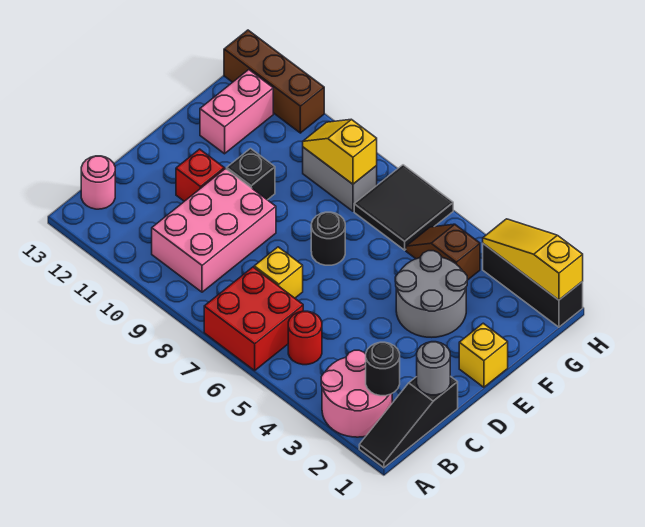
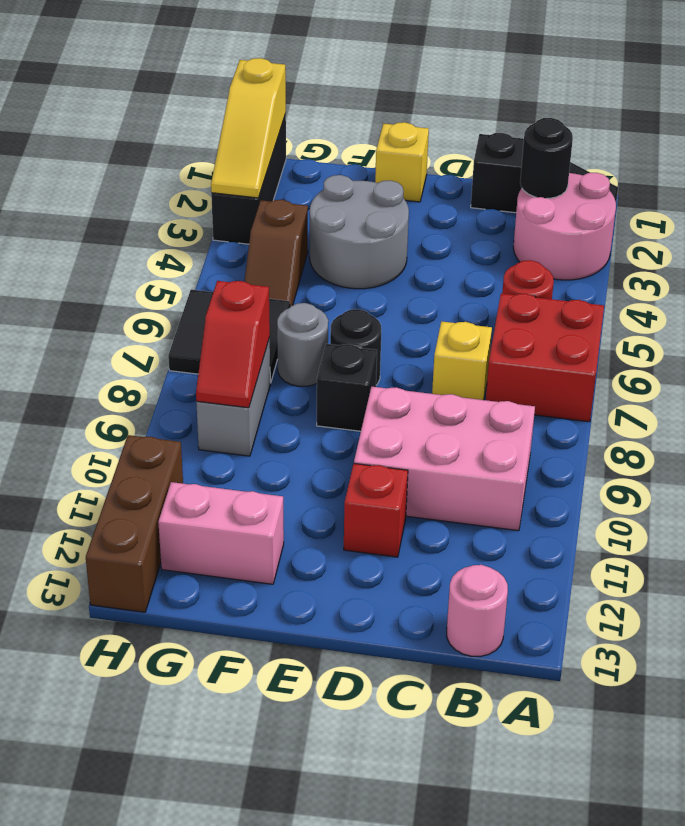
grey round brick C1 level 2 -> grey round brick F7 level 1
black brick E10 level 1 -> black brick E8 level 1
yellow slope G8:G9 level 2 top 8 -> red slope G8:G9 level 2 top 8

